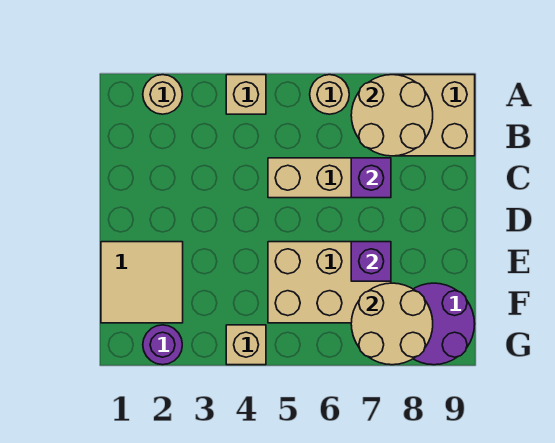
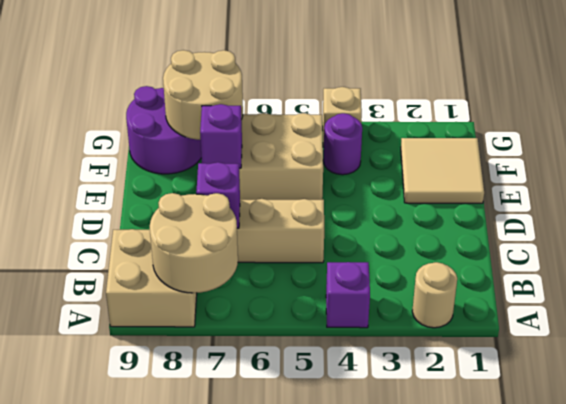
tan brick A4 level 1 -> purple brick A4 level 1
tan round brick A6 level 1 -> none
purple round brick G2 level 1 -> purple round brick F4 level 1

